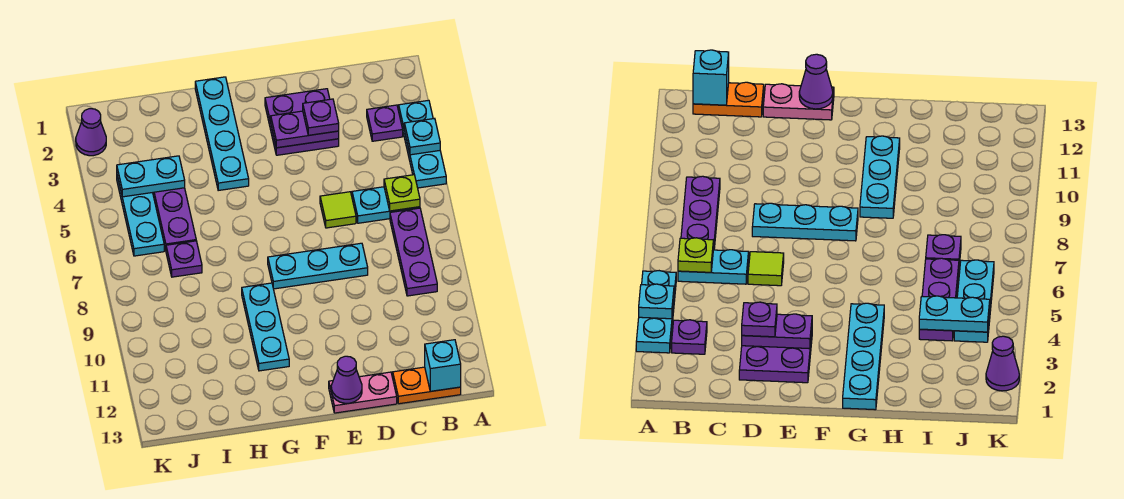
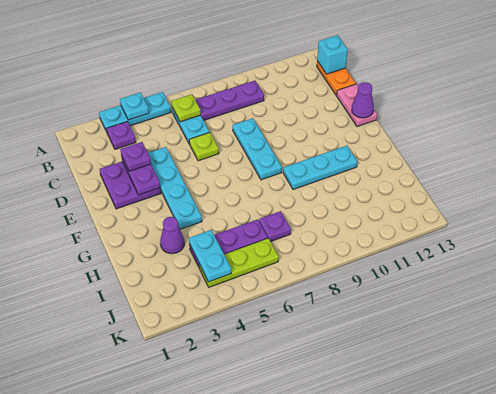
lime tile D6 level 1 -> lime plate D6 level 1
cyan plate G1:G4 level 1 -> cyan plate D4:G4 level 1
cyan plate J4:J6 level 1 -> lime plate J4:J6 level 1
purple cone K2 level 1 -> purple cone H3 level 1

